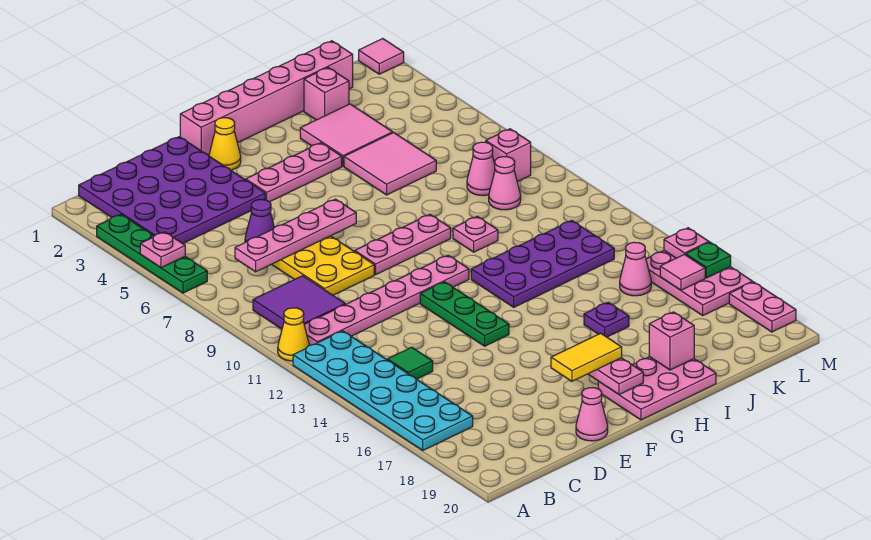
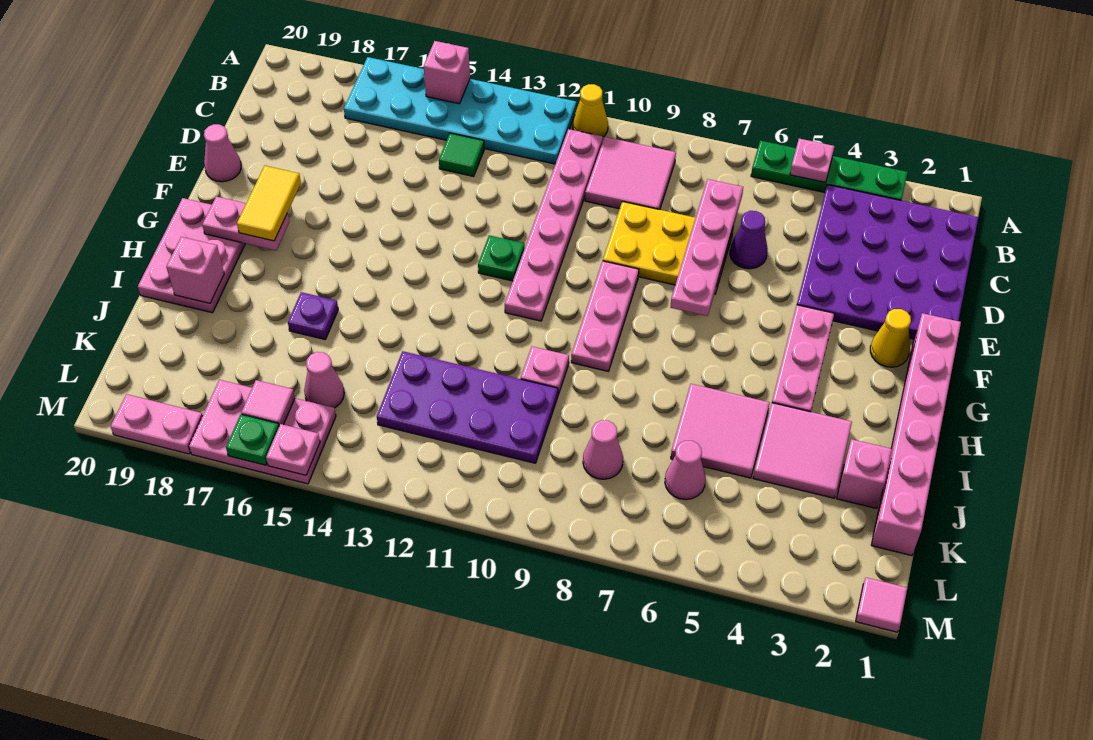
purple tile B9:C10 level 1 -> pink tile B9:C10 level 1
green plate F12:F14 level 1 -> green plate F12 level 1
purple plate H12:K13 level 1 -> purple plate J10:K13 level 1
pink cone K9 level 1 -> pink cone K6 level 1
pink brick L8 level 1 -> pink brick A15 level 2

